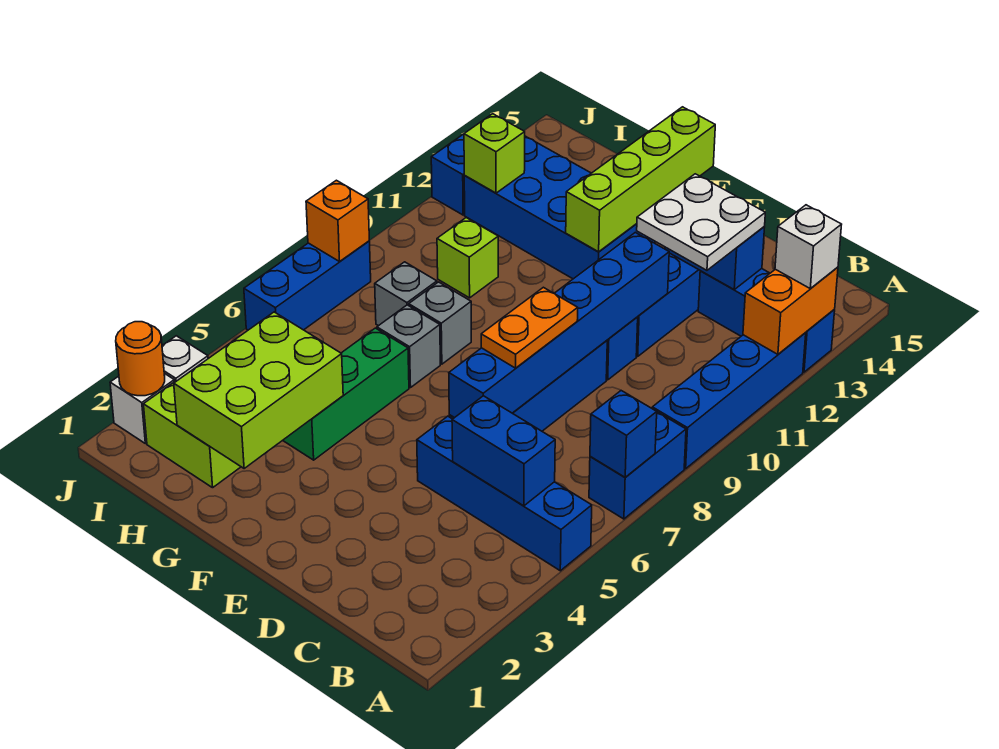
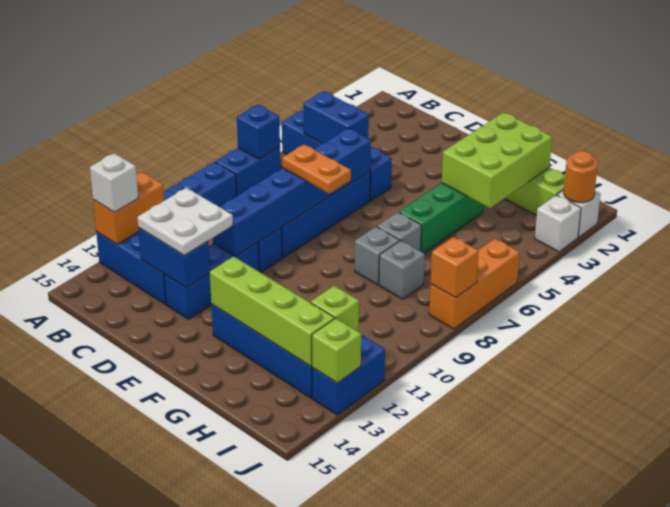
orange plate D7:D8 level 3 -> orange plate D8:E8 level 3
lime brick F12:F15 level 2 -> lime brick F13:I13 level 2
lime brick H10 level 1 -> lime brick J13 level 2
blue brick J6:J8 level 1 -> orange brick J6:J8 level 1

